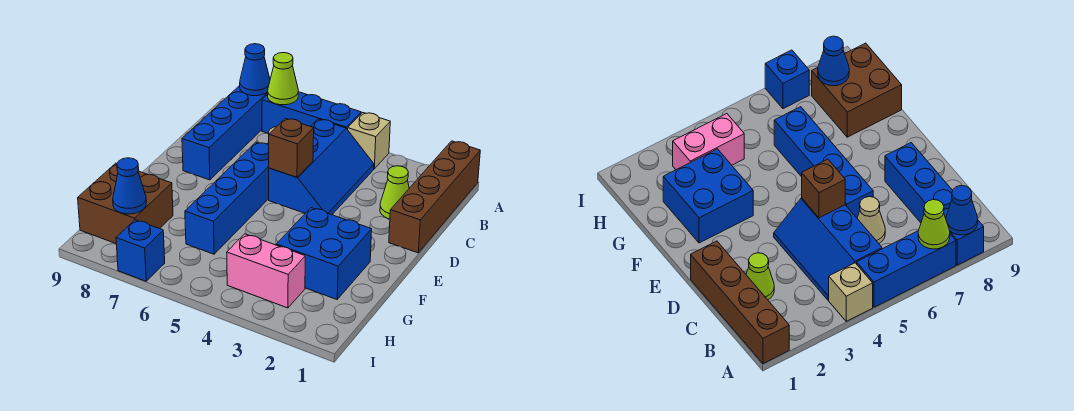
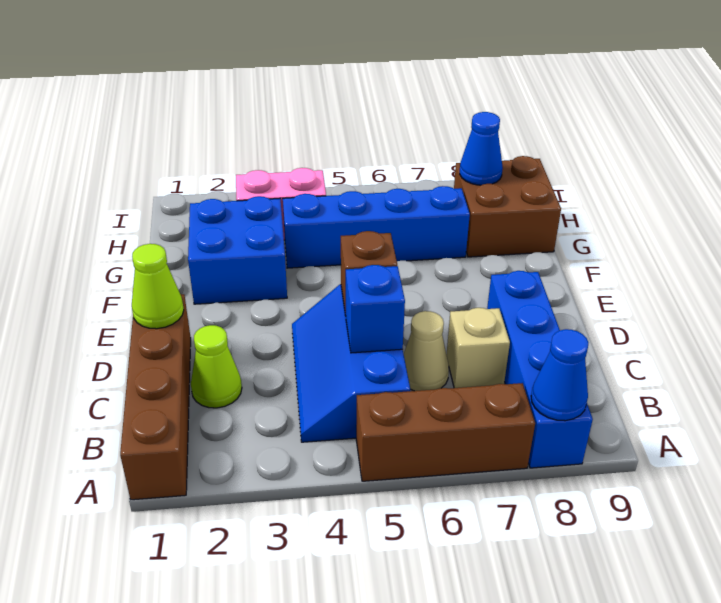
tan brick A4 level 1 -> tan brick C7 level 1
blue brick A5:A7 level 1 -> brown brick A5:A7 level 1
lime cone A7 level 2 -> lime cone D1 level 2
blue brick D6:G6 level 1 -> blue brick G4:G7 level 1
blue brick I7 level 1 -> blue brick C5 level 2

